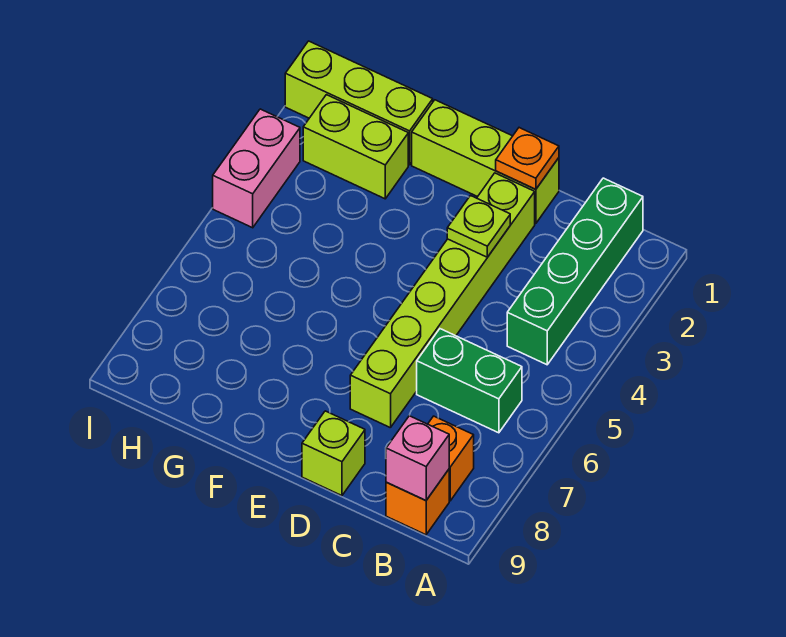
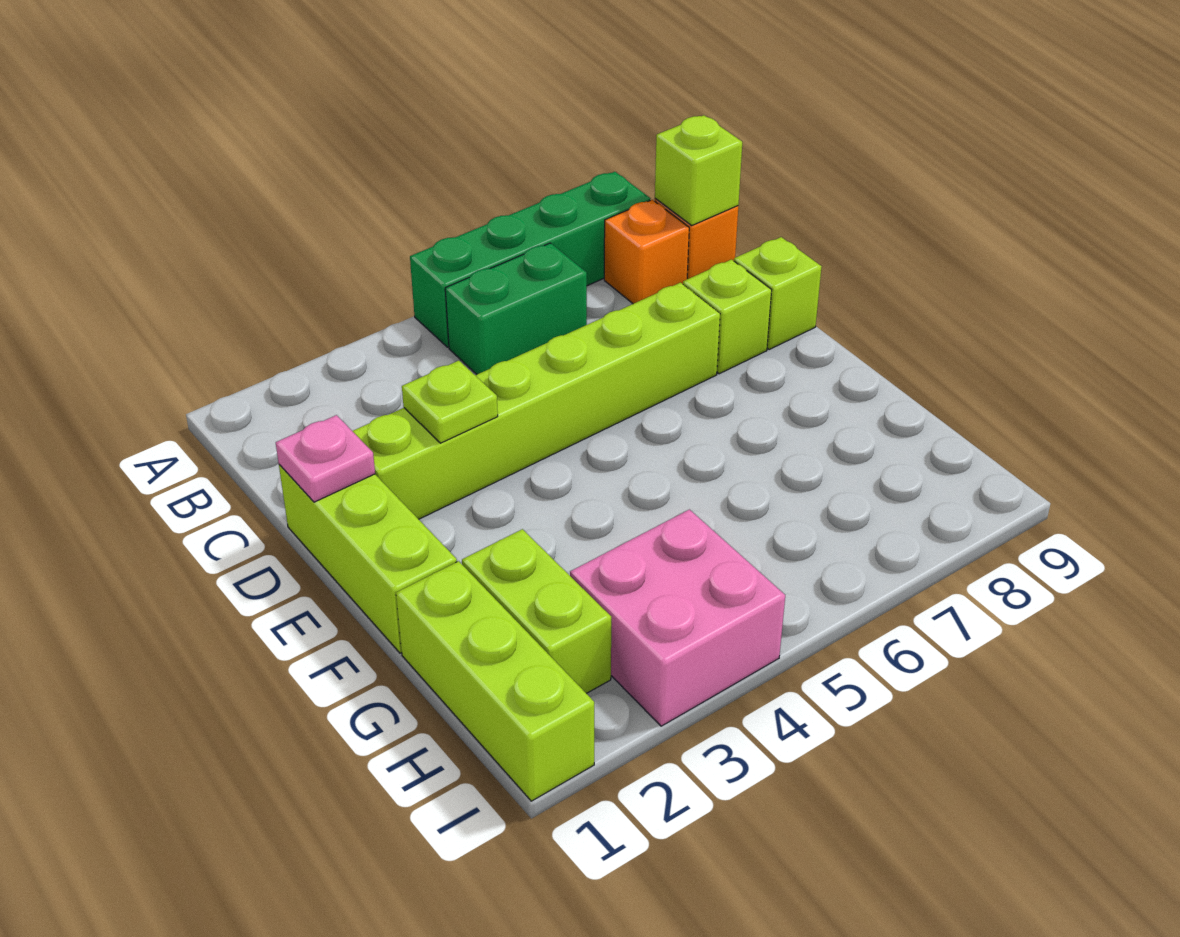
green brick B1:B4 level 1 -> green brick A5:A8 level 1
green brick B6:C6 level 1 -> green brick B5:B6 level 1
pink brick B9 level 2 -> lime brick B9 level 2
orange plate D1 level 2 -> pink plate D1 level 2
none -> lime brick D8 level 1
pink brick I3:I4 level 1 -> pink brick H3:I4 level 1

